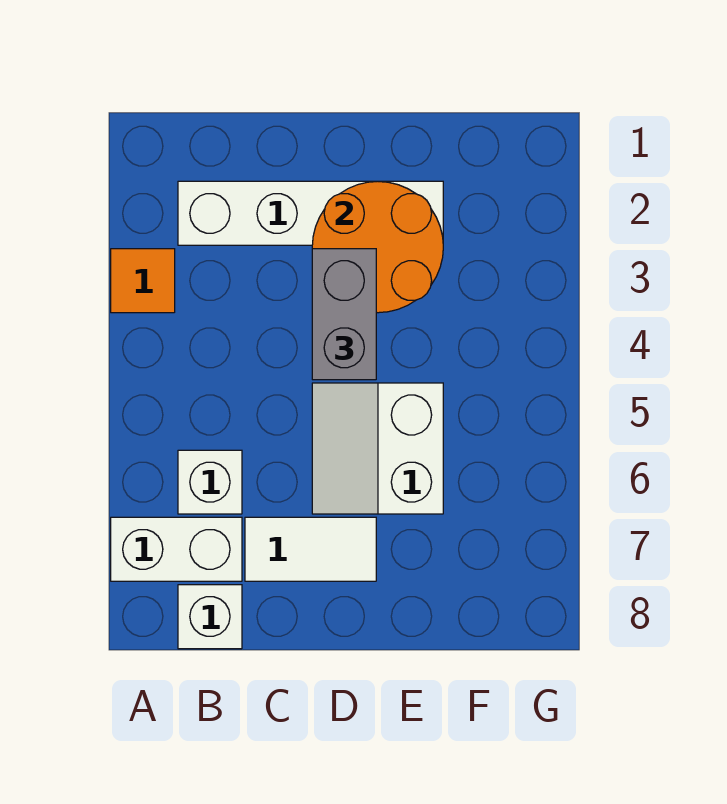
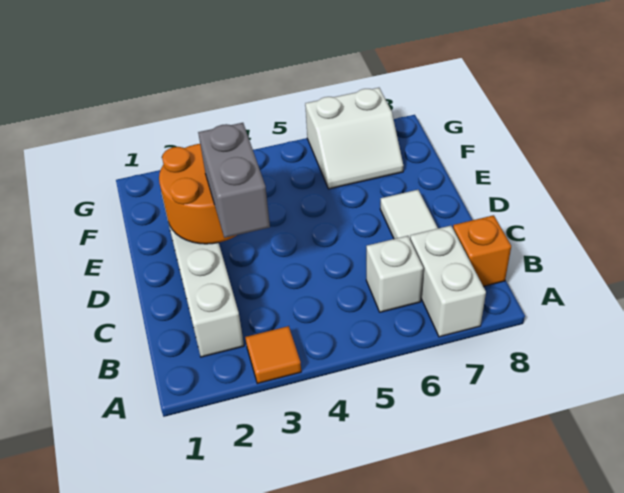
white brick B8 level 1 -> orange brick B8 level 1
grey brick D3:D4 level 3 -> grey brick C3:D3 level 3
white slope D5:E6 level 1 top E -> white slope F6:G7 level 1 top G

